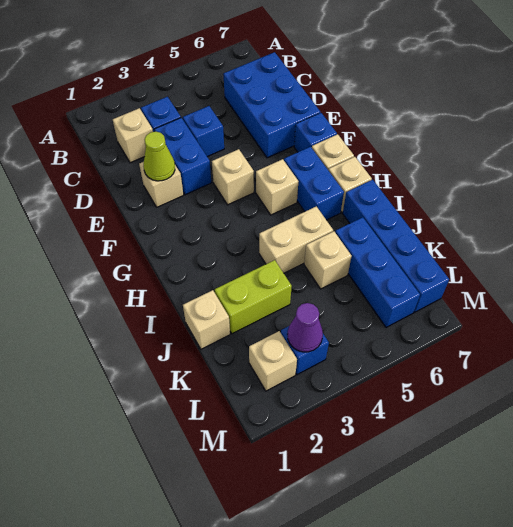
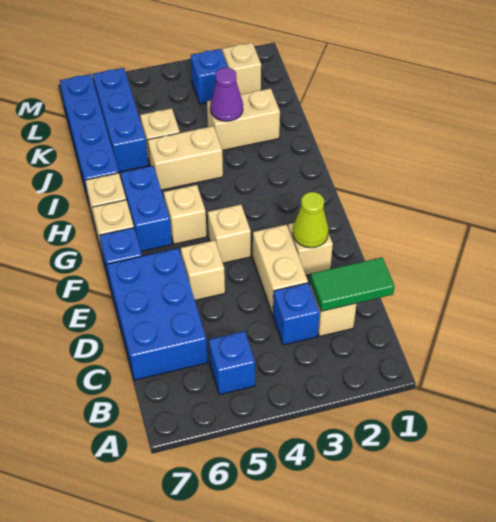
none -> green tile C1:C2 level 2
blue brick D3:E3 level 1 -> tan brick D3:E3 level 1
blue brick D4 level 1 -> blue brick B5 level 1
tan brick J1 level 1 -> tan brick E5 level 1
lime brick J2:J3 level 1 -> tan brick J2:J3 level 1
purple cone L3 level 2 -> purple cone J3 level 2

